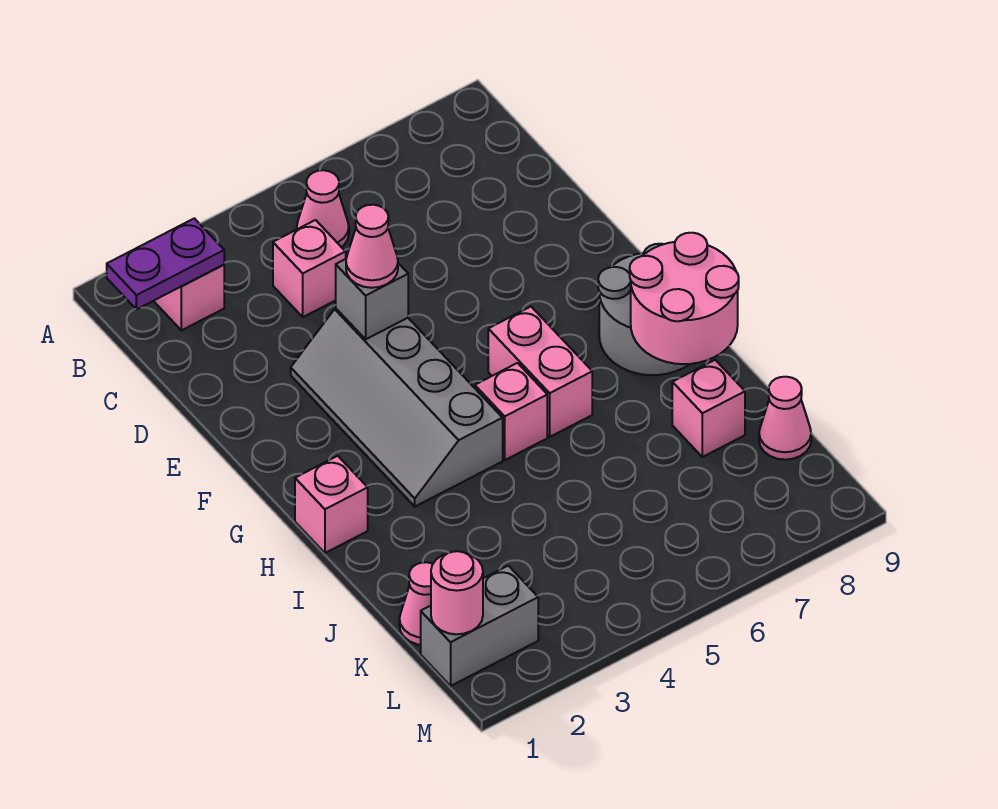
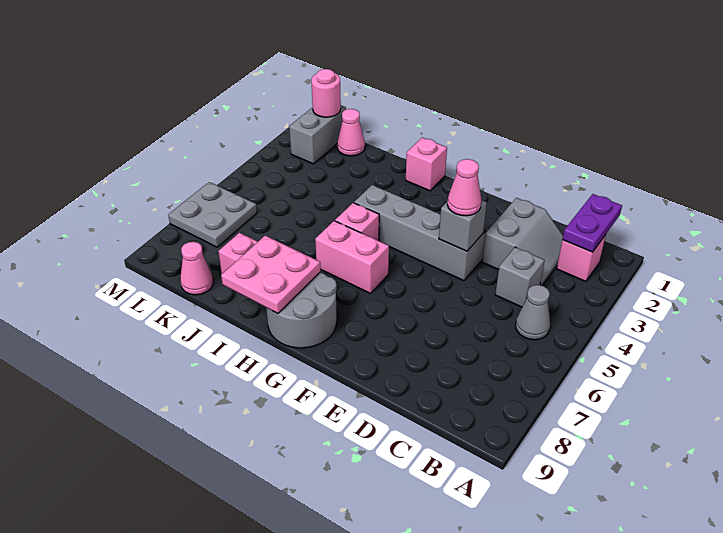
pink cone B5 level 1 -> grey cone B5 level 1
none -> grey slope C2:D3 level 1 top D
pink brick C4 level 1 -> grey brick C4 level 1
pink round brick H8:I9 level 2 -> pink plate H8:I9 level 2
none -> grey plate L6:M7 level 1

